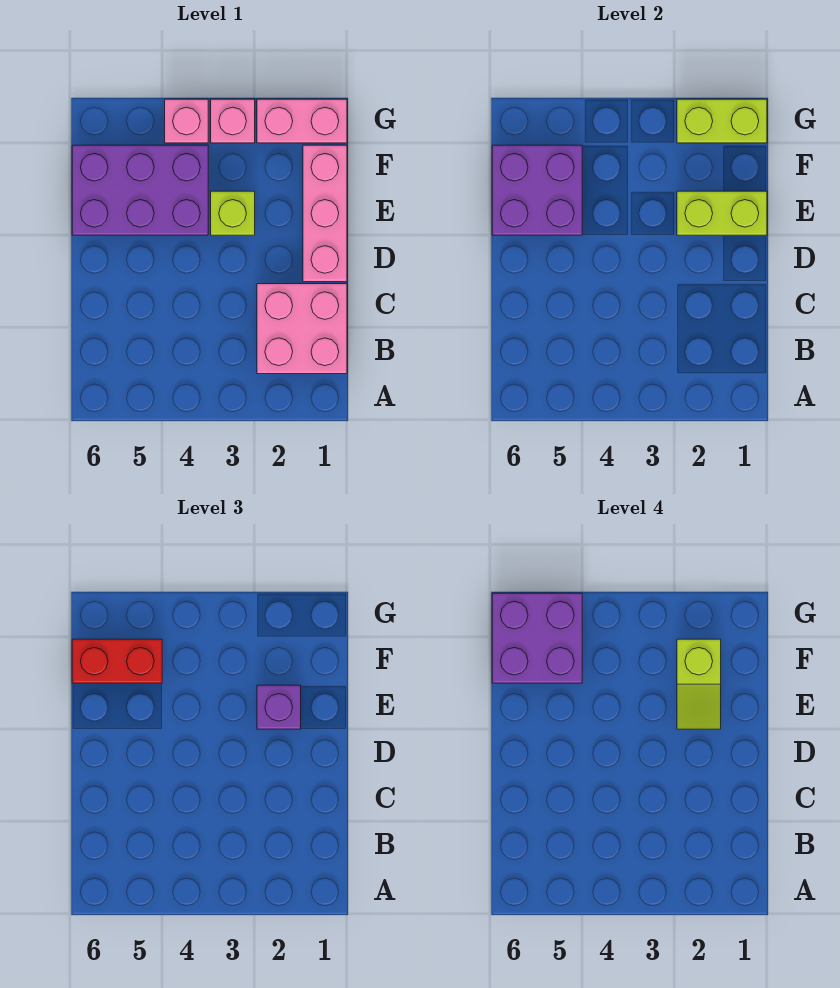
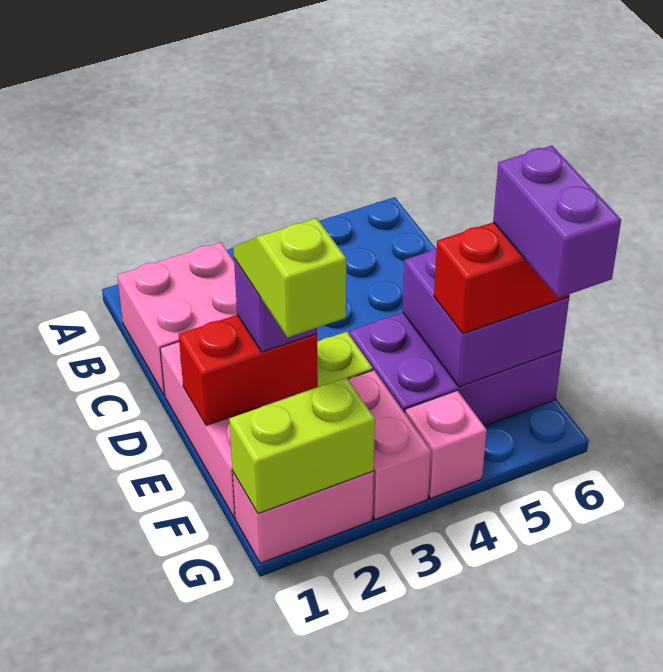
lime brick E1:E2 level 2 -> red brick E1:E2 level 2
purple brick F5:G6 level 4 -> purple brick F6:G6 level 4
pink brick G3 level 1 -> pink brick F3:G3 level 1

